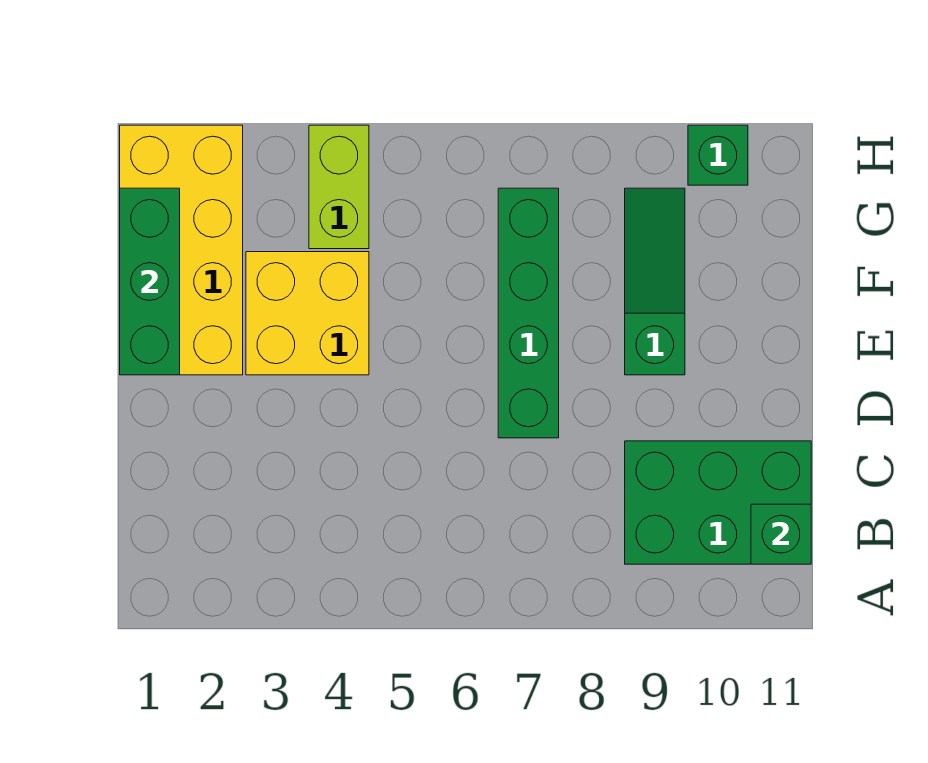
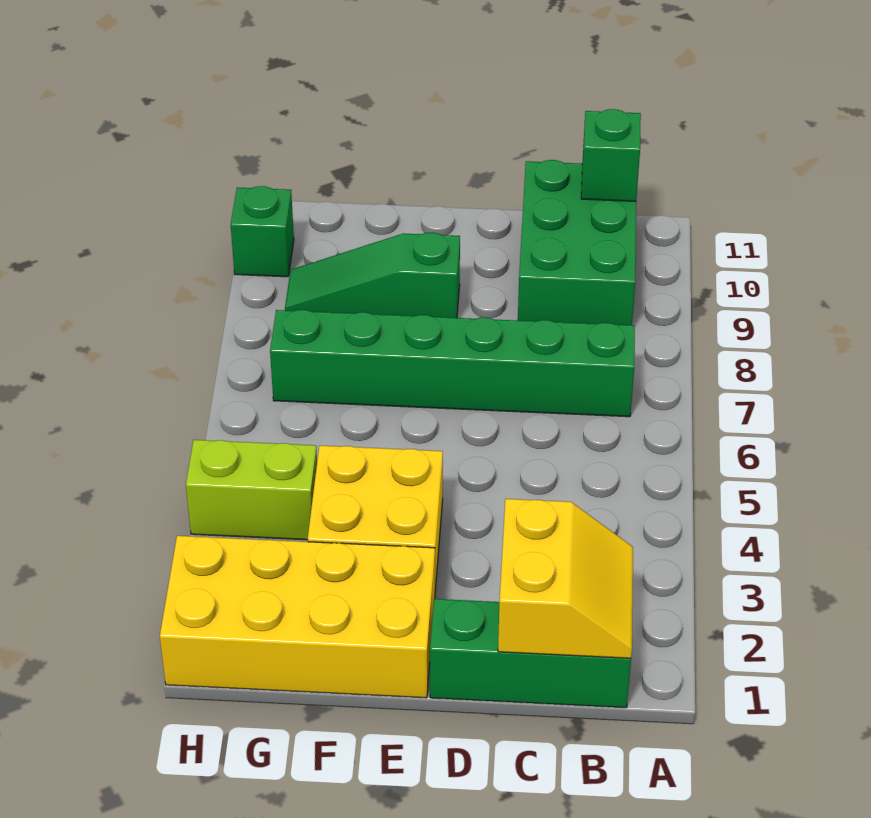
none -> yellow slope B1:C2 level 2 top C
green brick D7:G7 level 1 -> green brick B7:G7 level 1
green brick E1:G1 level 2 -> green brick B1:D1 level 1

